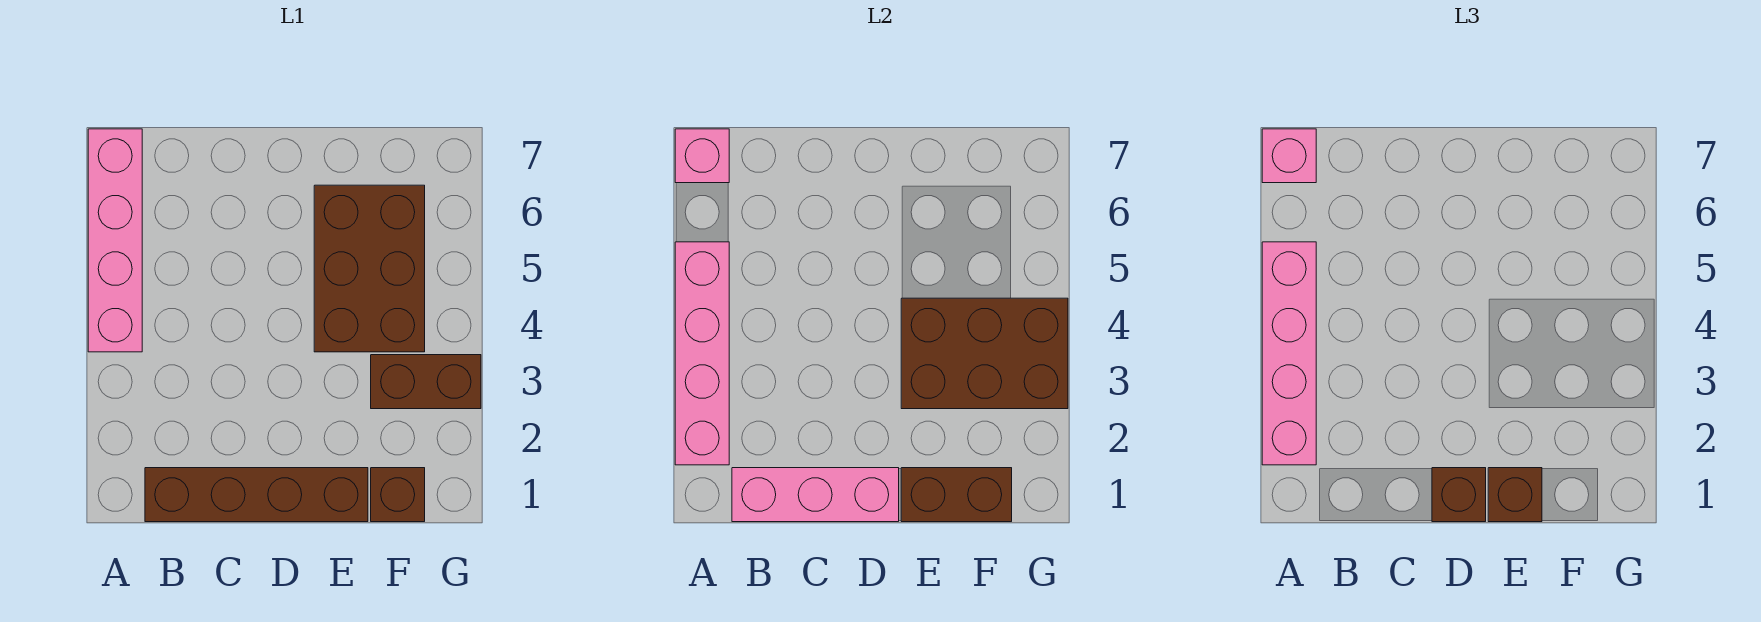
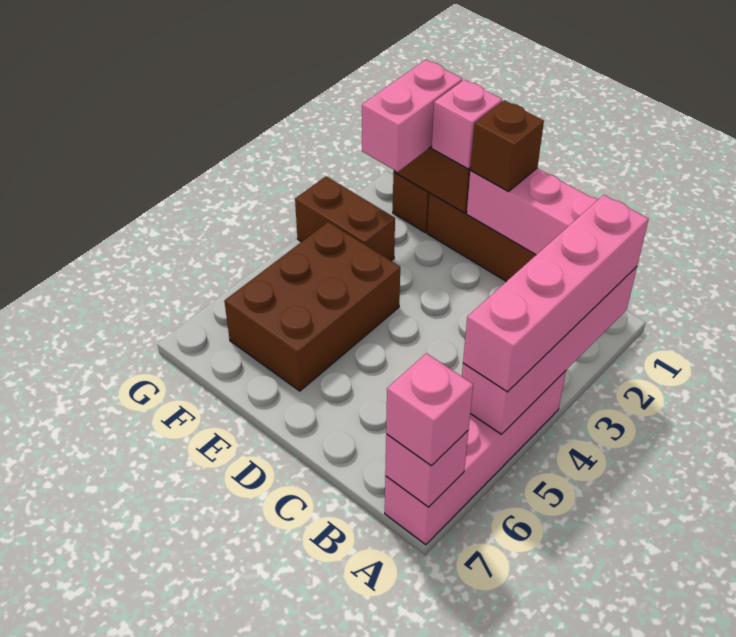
brown brick E1 level 3 -> pink brick E1 level 3
brown brick E3:G4 level 2 -> none
none -> pink brick F1:F2 level 3

